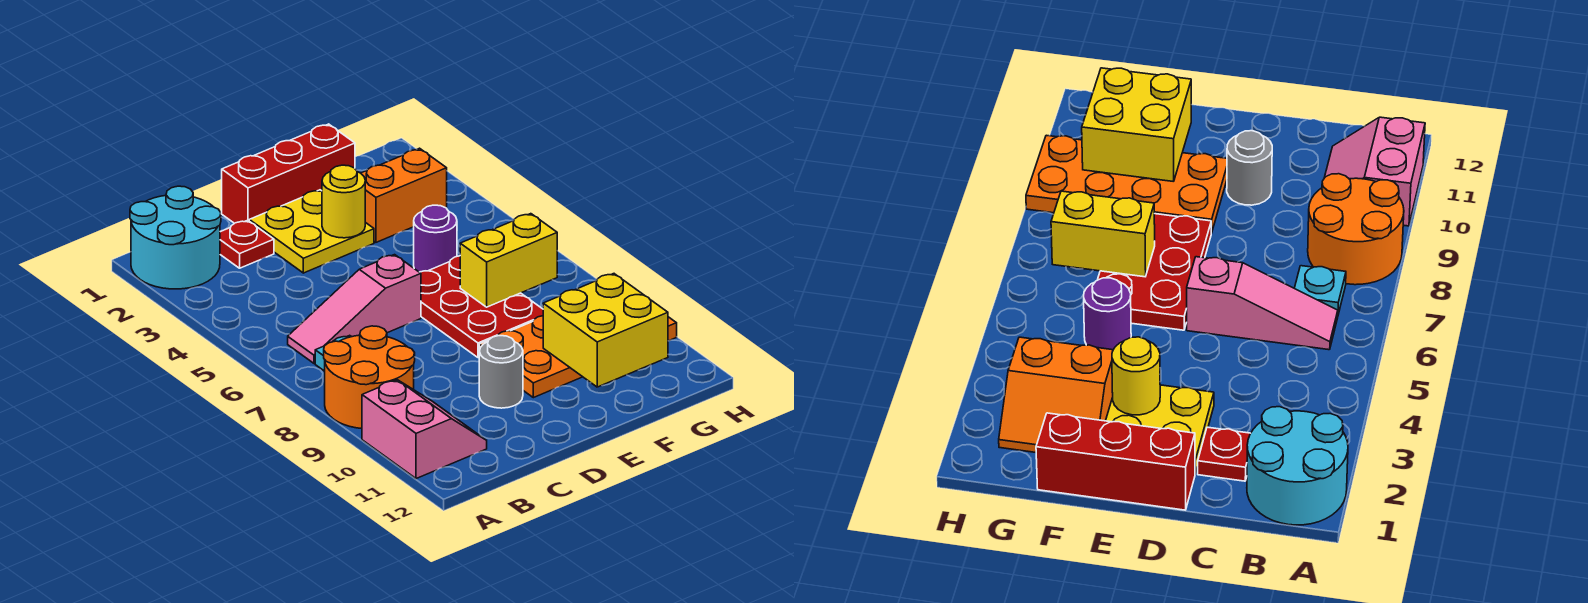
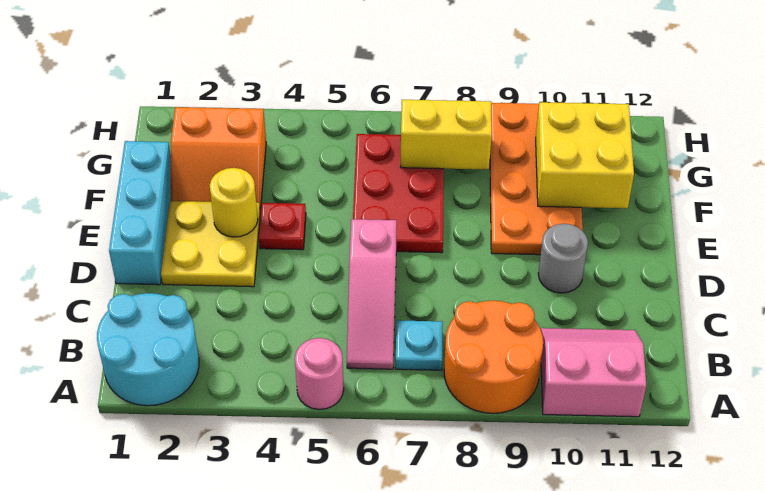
none -> pink round brick A5 level 1
red plate C2 level 1 -> red plate E4 level 1
red brick D1:F1 level 1 -> cyan brick D1:F1 level 1
red plate E6:F8 level 1 -> red plate E6:G7 level 1
orange slope F2:G3 level 1 top 3 -> orange slope F2:G3 level 1 top G
purple round brick F5 level 1 -> none
yellow brick F7:G7 level 2 -> yellow brick G7:G8 level 2

